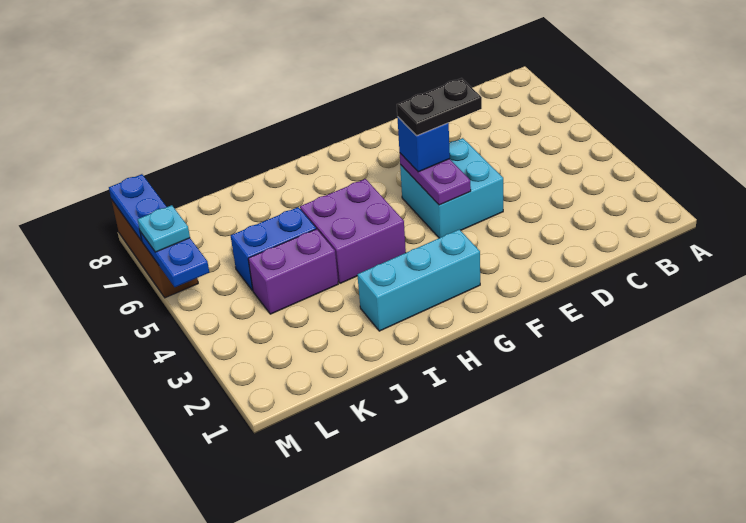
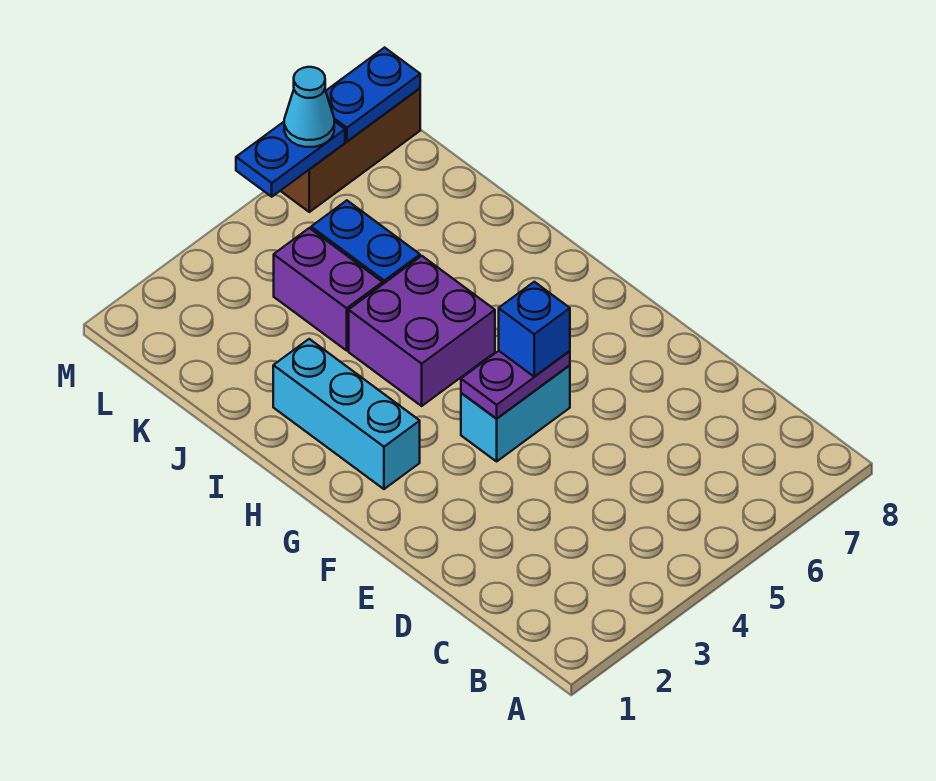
cyan brick E4:F5 level 1 -> cyan brick F4:F5 level 1
black plate E5:F5 level 4 -> none
cyan plate M6 level 3 -> cyan cone M6 level 3

